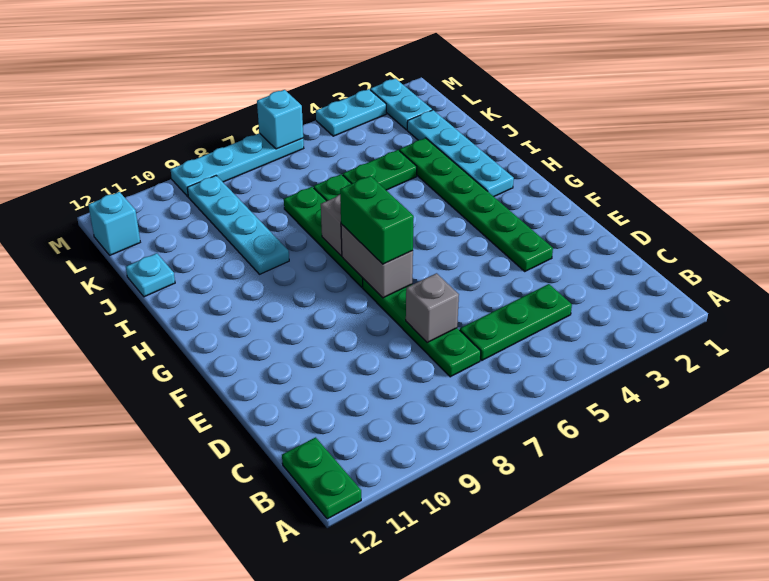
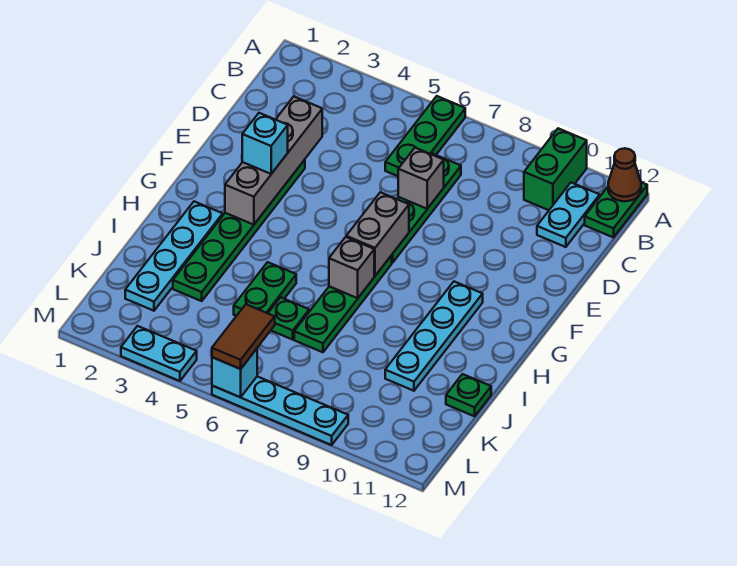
none -> brown cone A12 level 2
green plate C4:C6 level 1 -> green plate A6:C6 level 1
none -> grey brick D3:G3 level 2
green brick F7:G7 level 3 -> green brick A10:B10 level 1
cyan plate I9:L9 level 1 -> cyan plate G10:J10 level 1
green plate J4:J5 level 1 -> green plate I5:J5 level 1
cyan plate J12 level 1 -> green plate J12 level 1
cyan plate L2:M2 level 1 -> cyan plate B11:C11 level 1
none -> brown tile L6:M6 level 3
cyan brick L12 level 1 -> cyan brick F3 level 3

